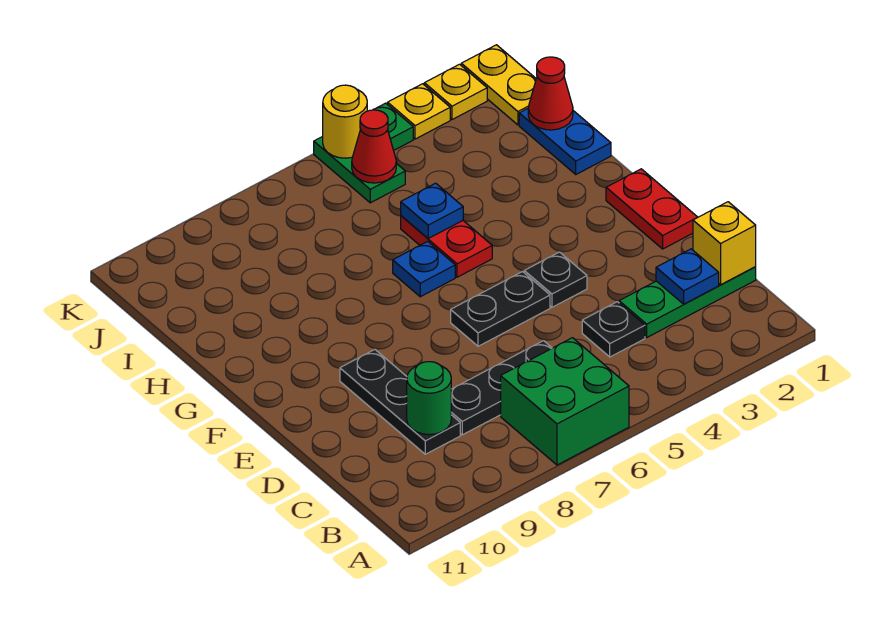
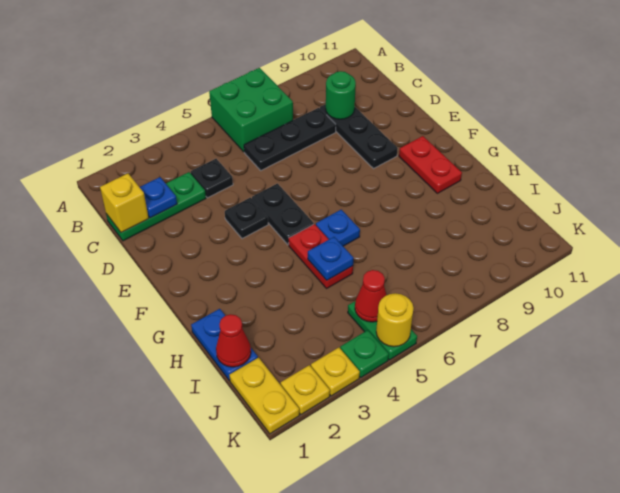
red plate E1:F1 level 1 -> red plate F10:G10 level 1
black plate E5:E6 level 1 -> black plate E5:F5 level 1

